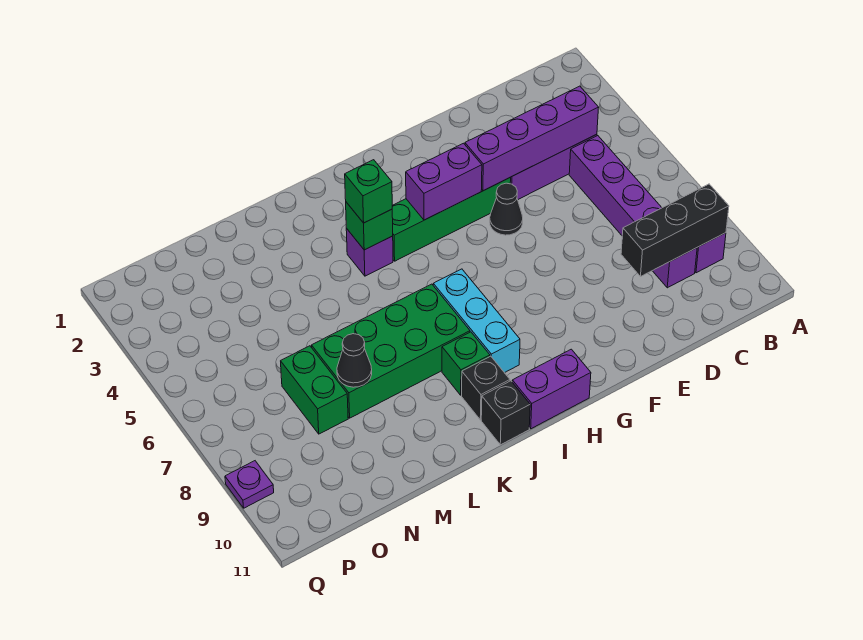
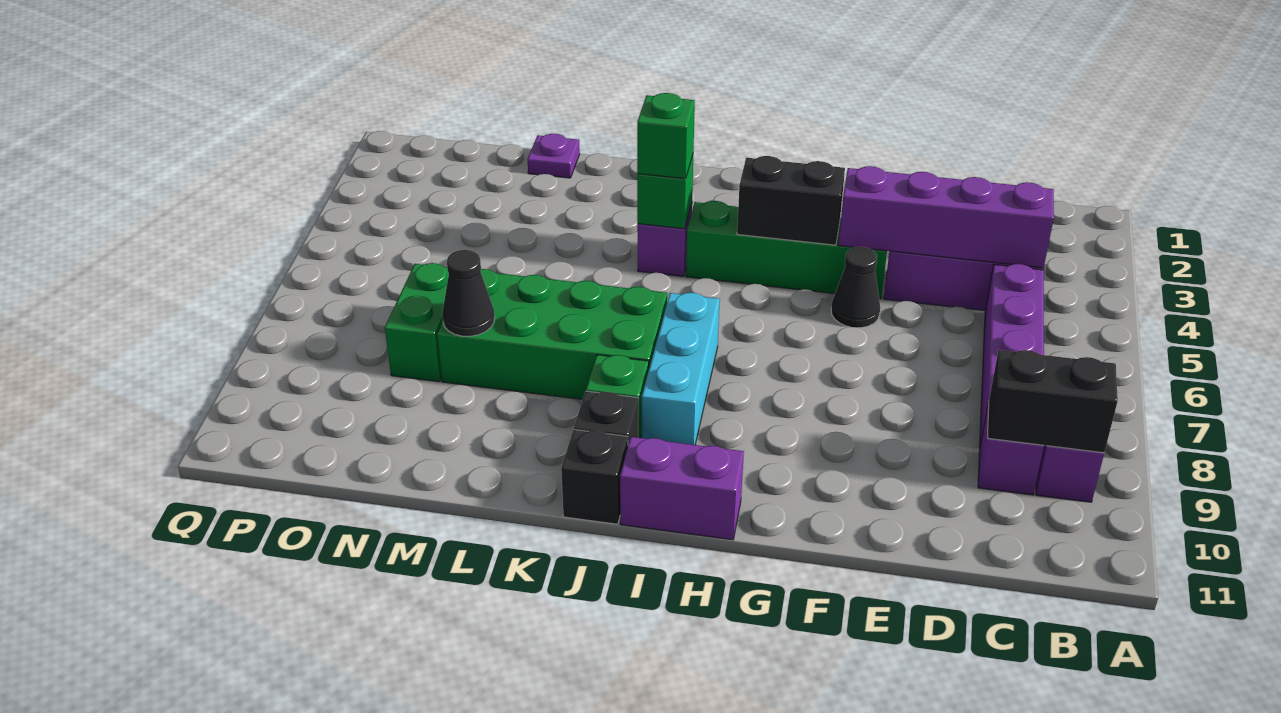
black brick B9:D9 level 2 -> black brick B9:C9 level 2
purple brick G4:H4 level 2 -> black brick G4:H4 level 2
purple plate Q9 level 1 -> purple plate M1 level 1

